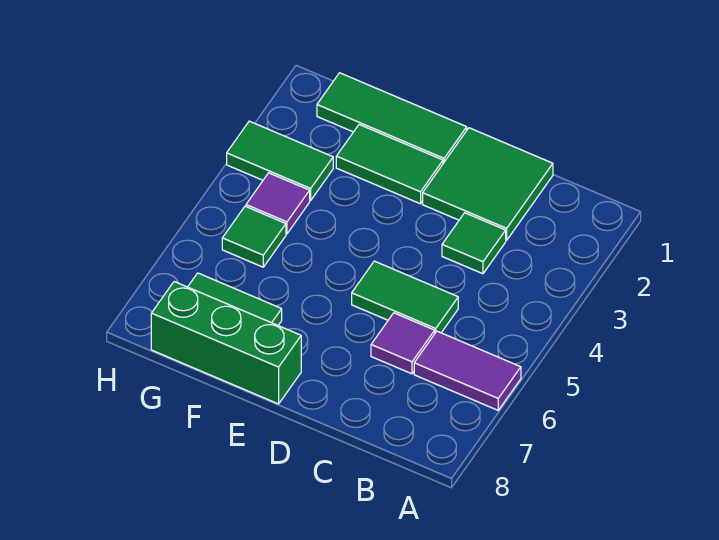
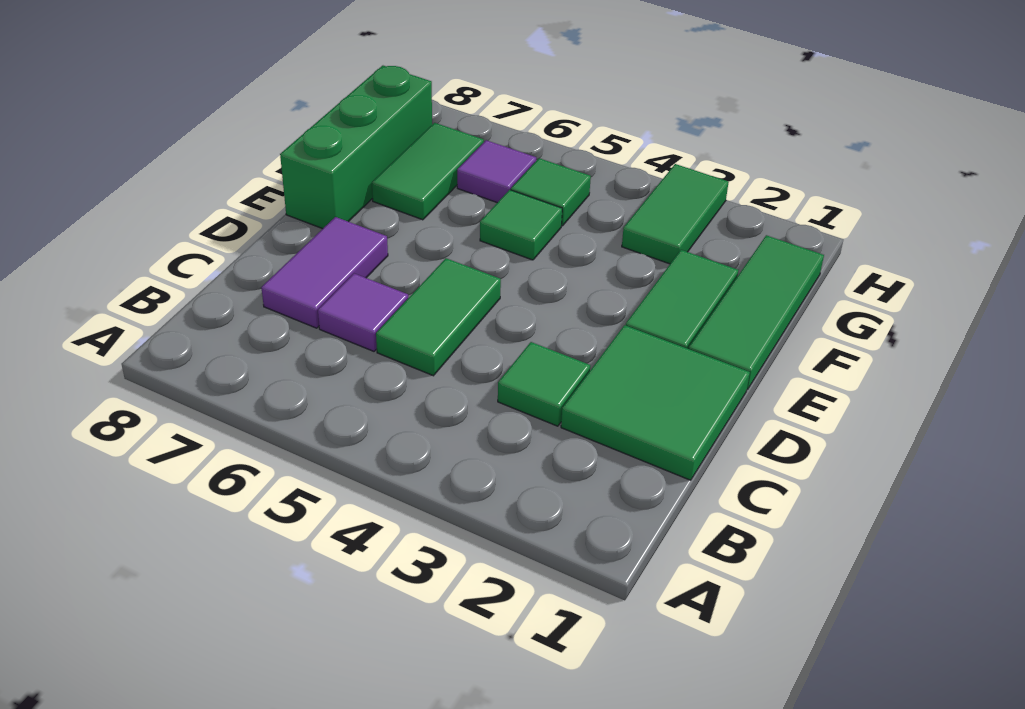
purple tile A6:B6 level 1 -> purple tile C7:D7 level 1
none -> green tile F5 level 1
purple tile G4 level 1 -> purple tile G6 level 1

